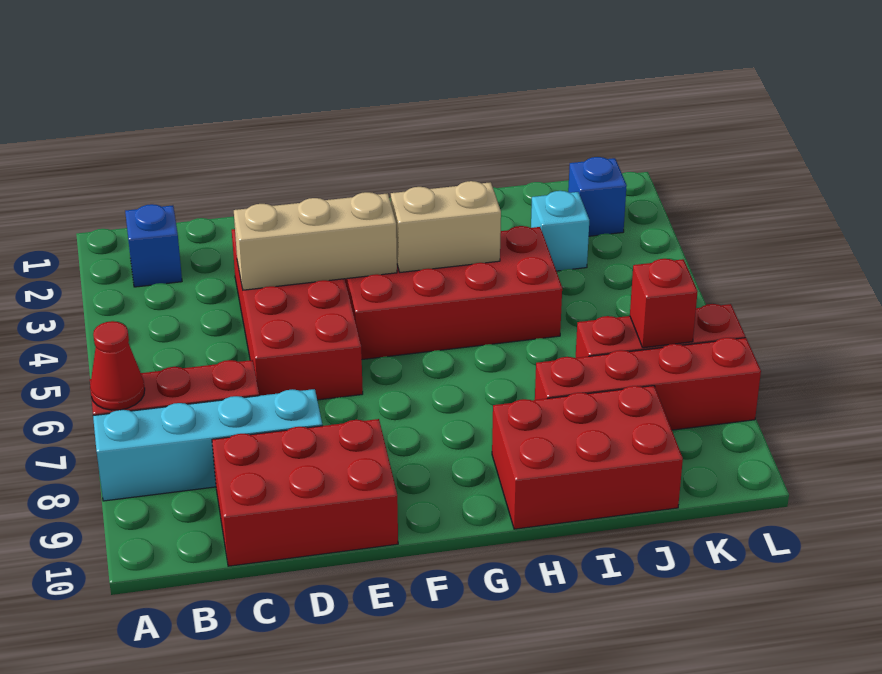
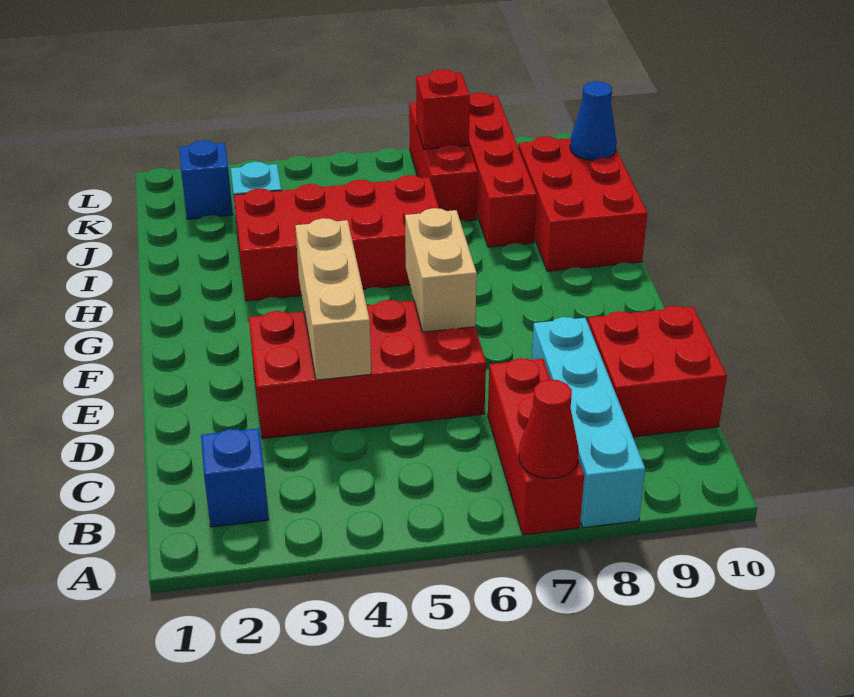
red brick C9:E10 level 1 -> red brick C9:D10 level 1
red brick F4:I5 level 1 -> red brick H3:I6 level 1
tan brick G4:H4 level 2 -> tan brick E6:F6 level 2
none -> blue cone J10 level 2

